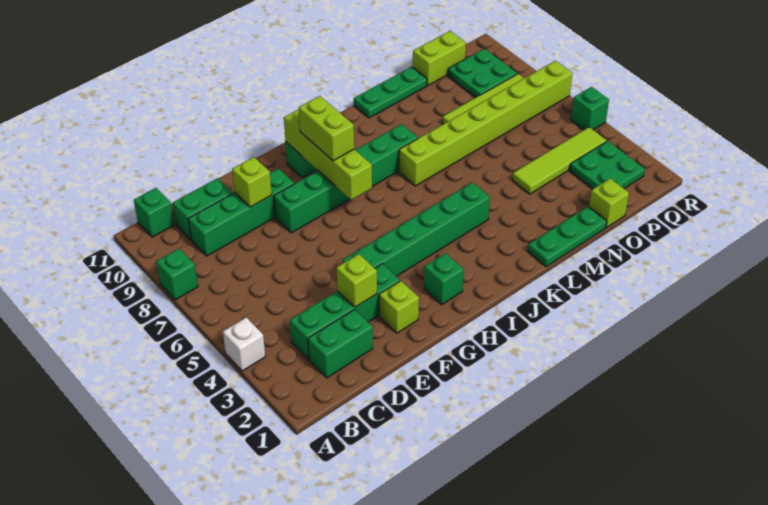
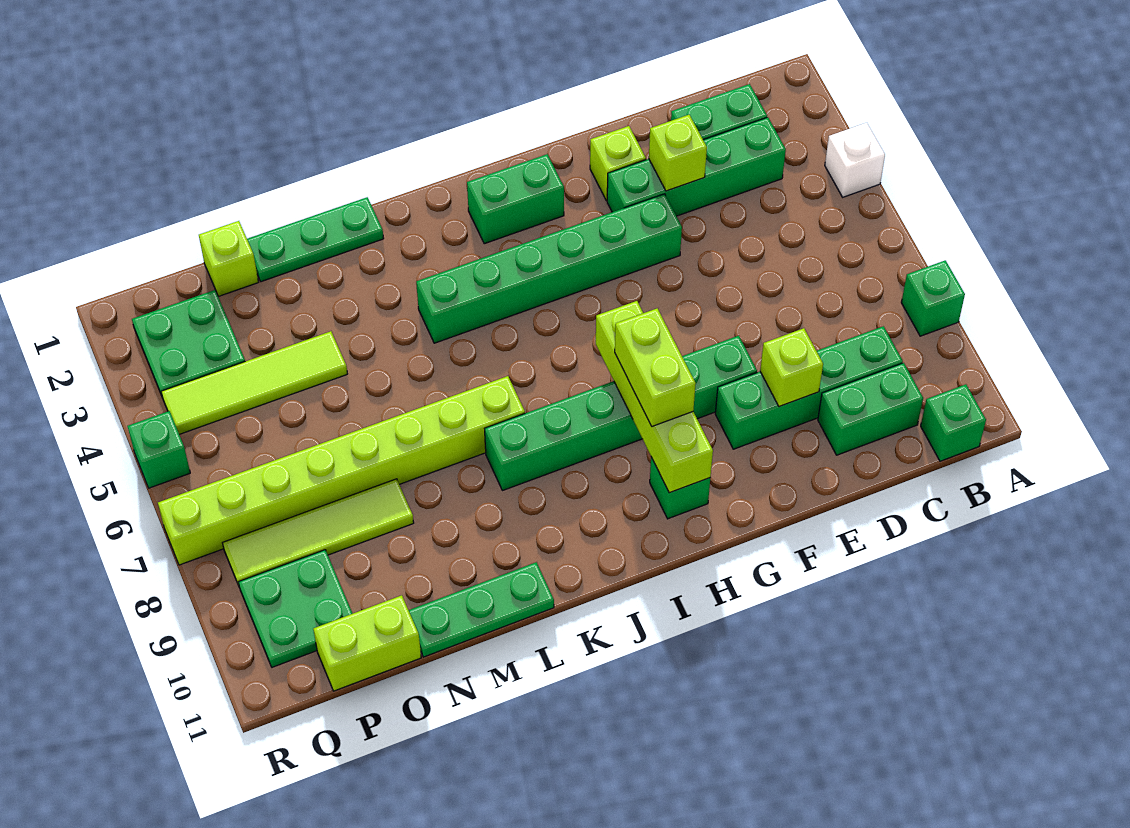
green brick H2 level 1 -> green brick H2:I2 level 1

